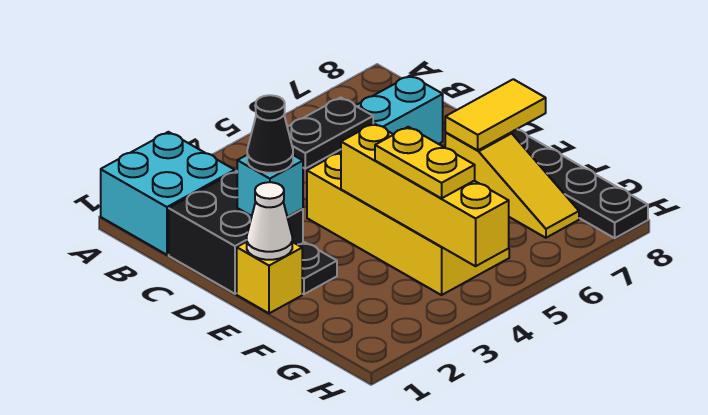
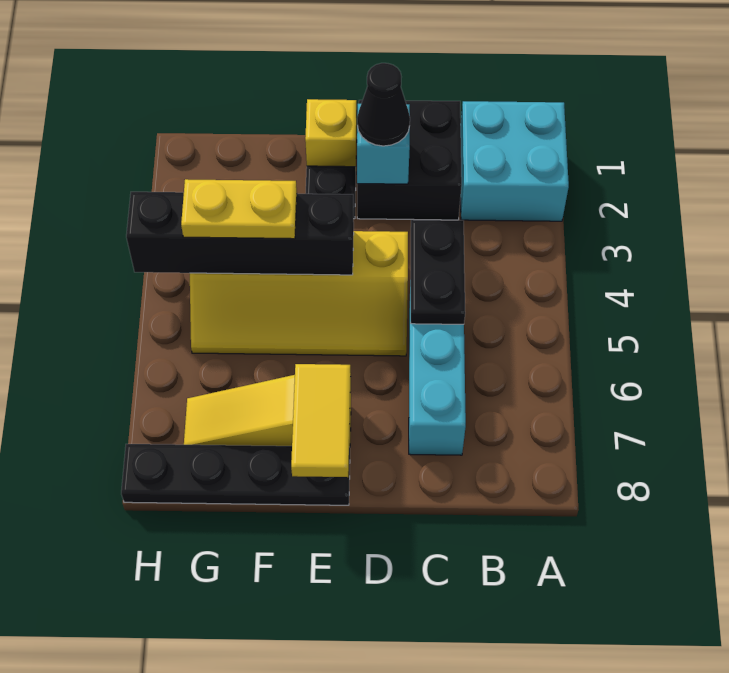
white cone E1 level 2 -> none
yellow brick E4:H4 level 2 -> black brick E4:H4 level 2

